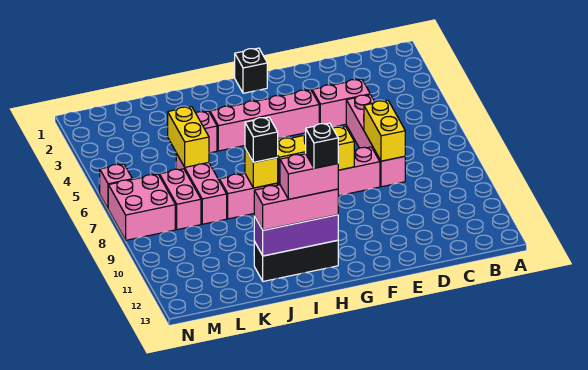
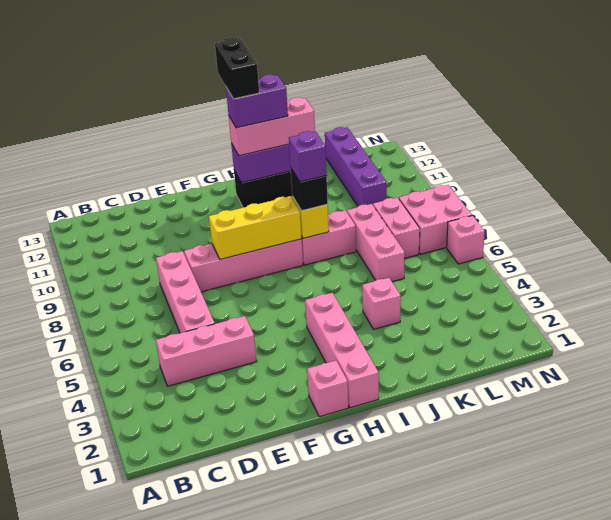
pink brick D4:E4 level 1 -> pink brick C4:E4 level 1
yellow brick D7:D8 level 2 -> none
pink brick F4:I4 level 1 -> pink brick H1:H4 level 1
black brick G1 level 1 -> pink brick G1 level 1
pink brick H12:I12 level 4 -> purple brick H12:I12 level 4
black brick H12 level 5 -> black brick H12:H13 level 5
none -> purple brick I8 level 4
yellow brick K5:K6 level 2 -> none
none -> purple brick L10:L13 level 1

